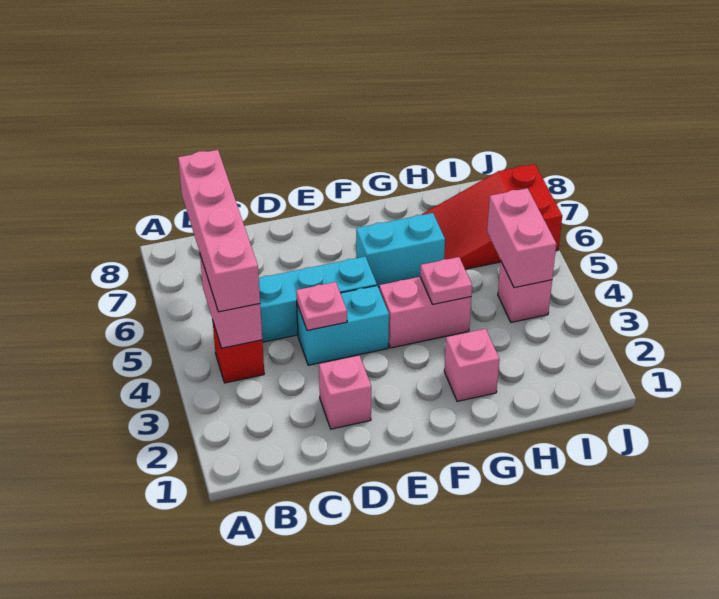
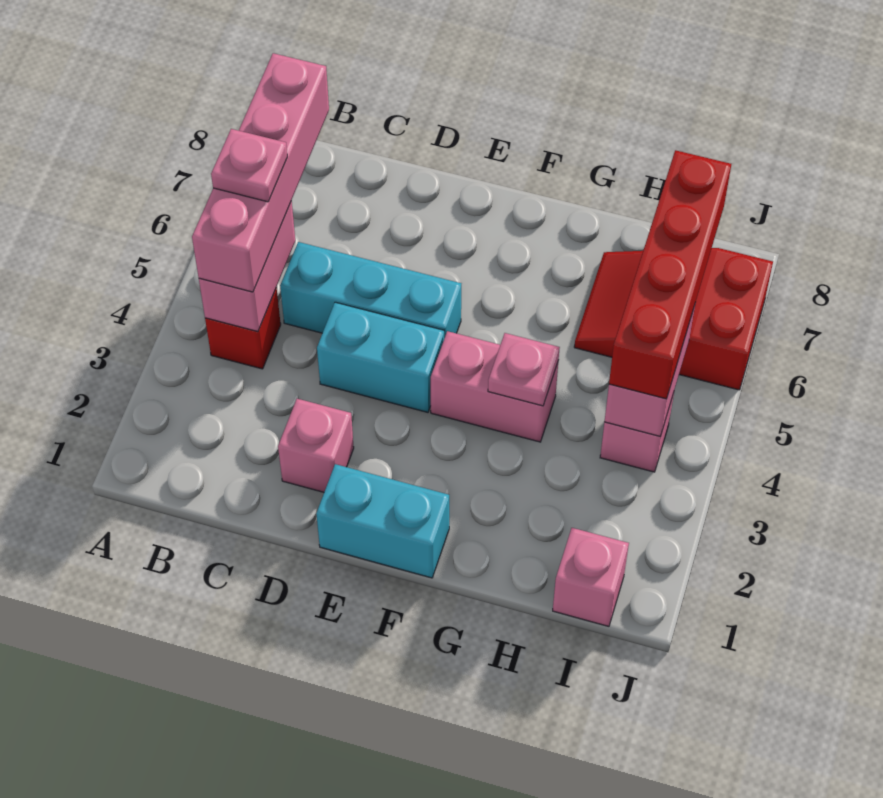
pink plate D4 level 2 -> pink plate B5 level 4
cyan brick F6:G6 level 1 -> cyan brick E1:F1 level 1
pink brick G2 level 1 -> pink brick I1 level 1
none -> red brick I4:I7 level 3

